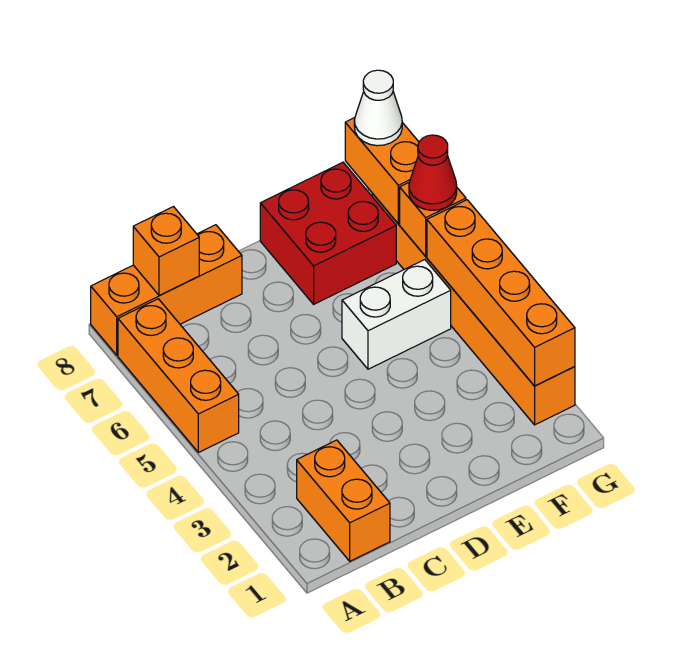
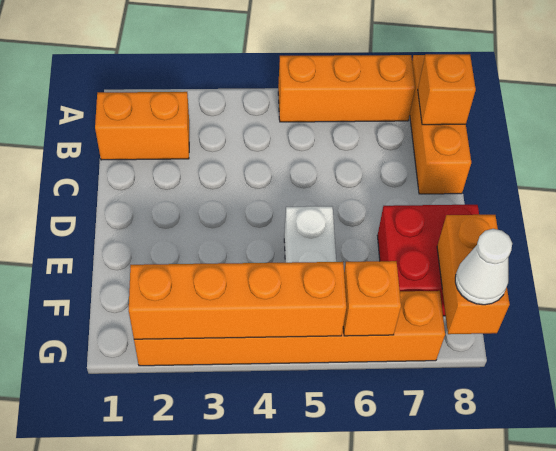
red cone G6 level 3 -> none
orange brick G7:G8 level 2 -> orange brick F8:G8 level 2

